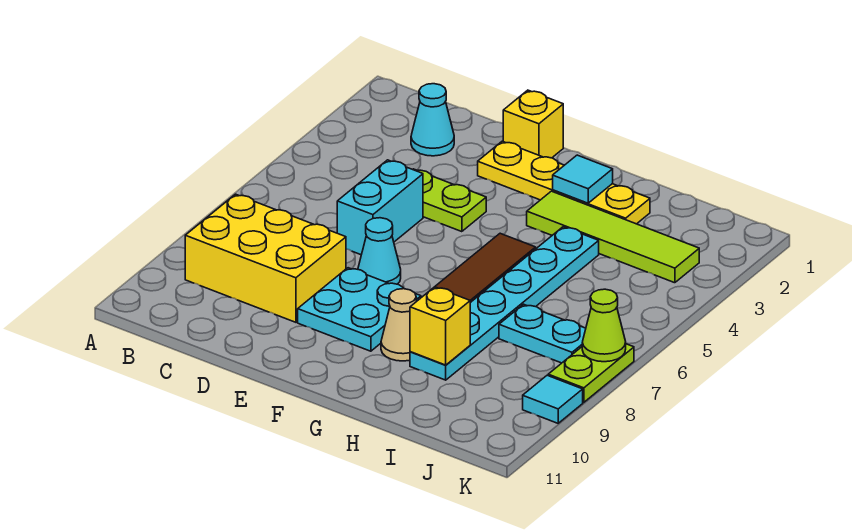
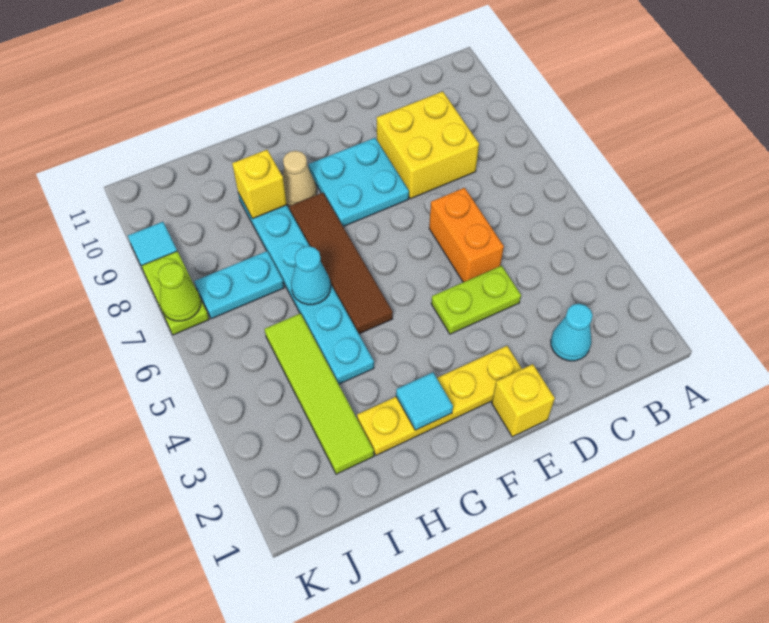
yellow brick B8:D9 level 1 -> yellow brick C8:D9 level 1
cyan brick D5:D6 level 1 -> orange brick D5:D6 level 1
cyan cone E7 level 1 -> cyan cone H6 level 2
lime tile G3:J3 level 1 -> lime tile I2:I5 level 1

